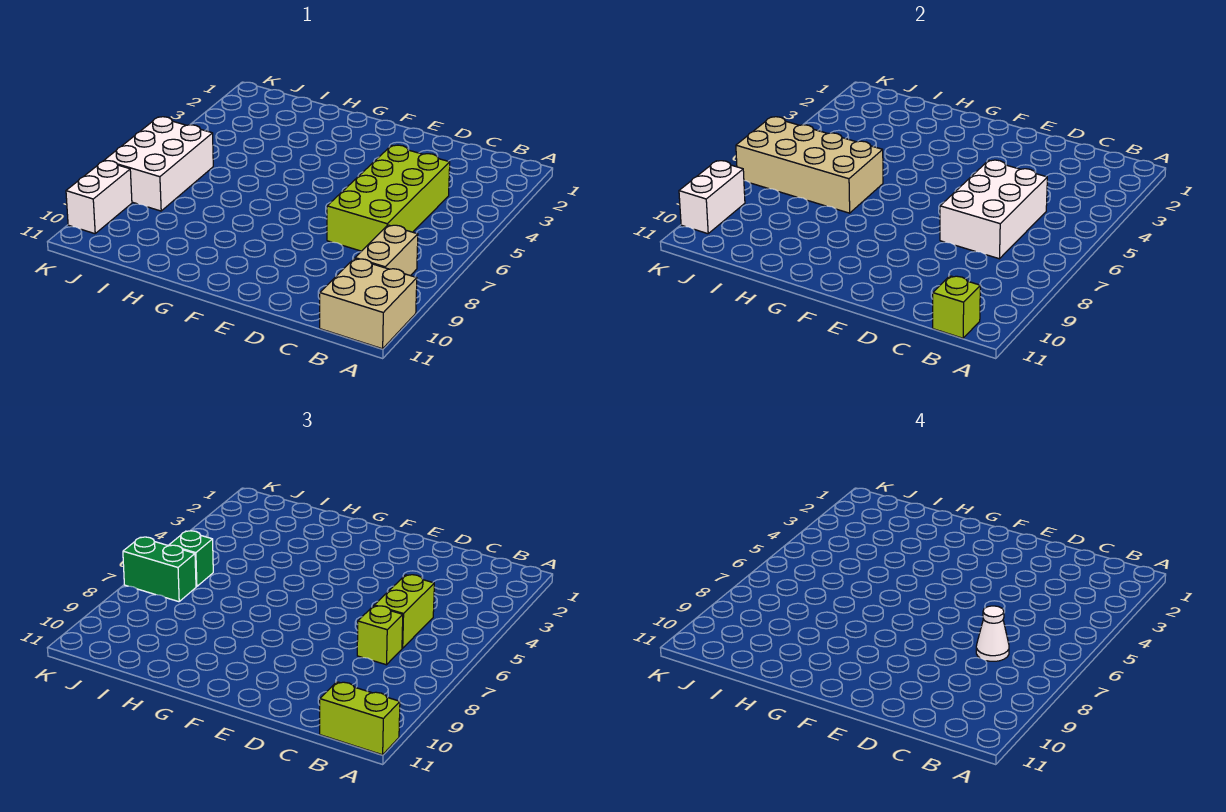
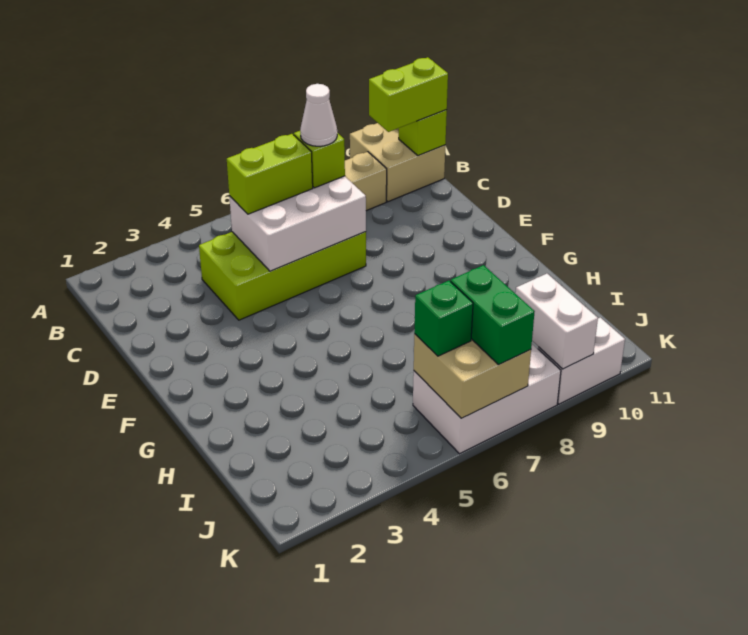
lime brick A11:B11 level 3 -> lime brick B10:B11 level 3
tan brick H6:K7 level 2 -> tan brick J6:K7 level 2
white brick K9:K10 level 2 -> white brick J9:K9 level 2

